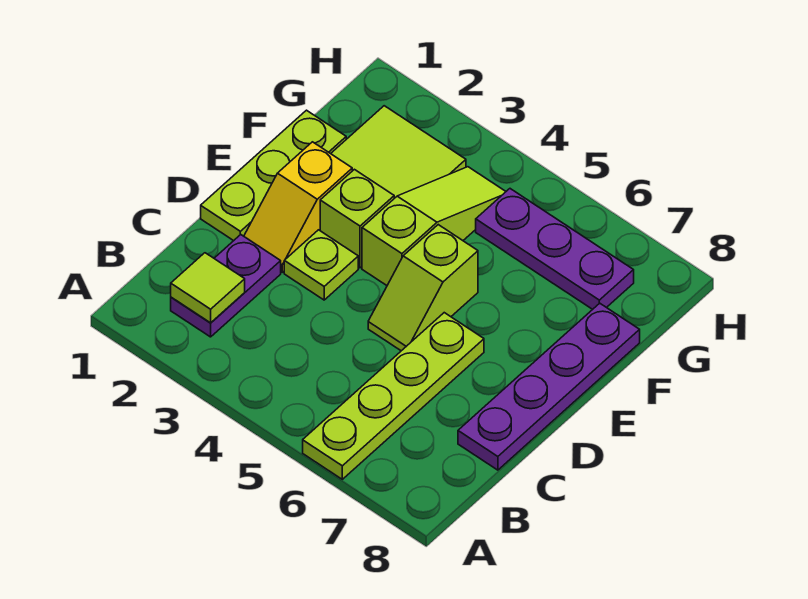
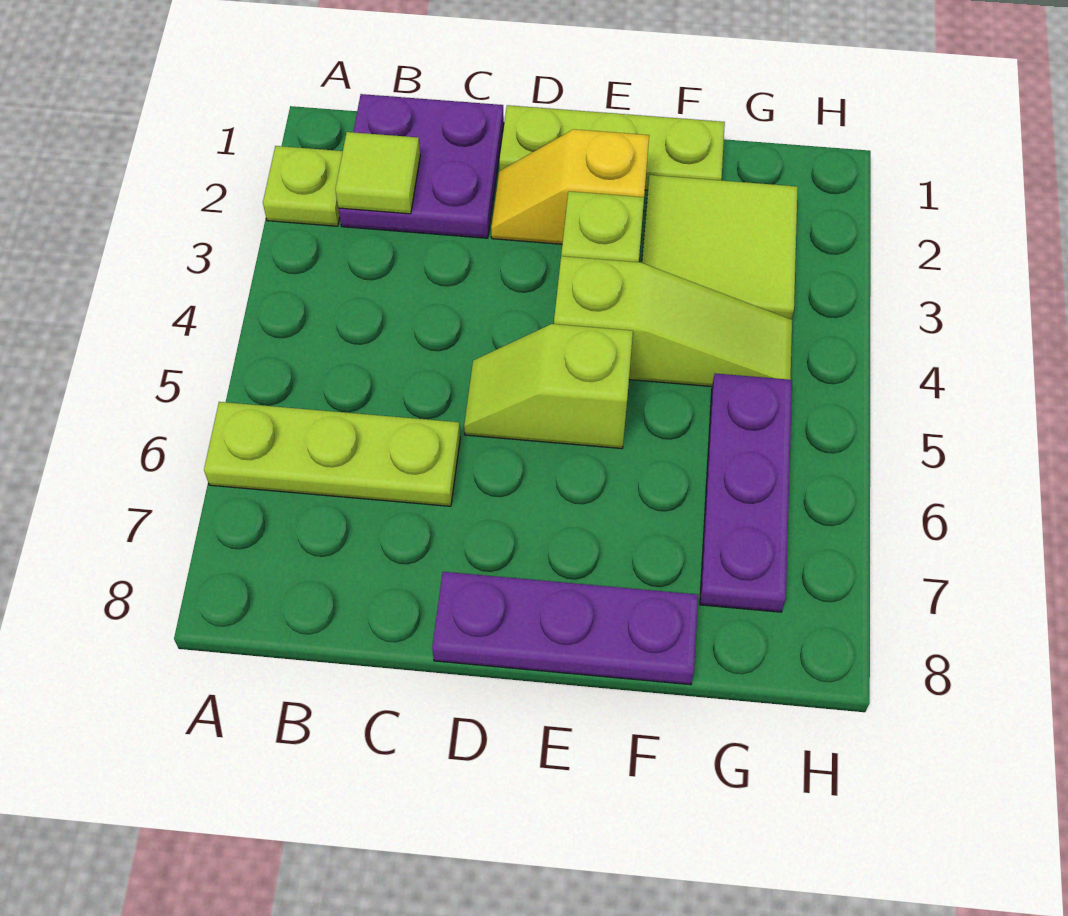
lime plate A6:D6 level 1 -> lime plate A6:C6 level 1
purple plate B2:C2 level 1 -> purple plate B1:C2 level 1
purple plate C8:F8 level 1 -> purple plate D8:F8 level 1
lime plate D3 level 1 -> lime plate A2 level 1

